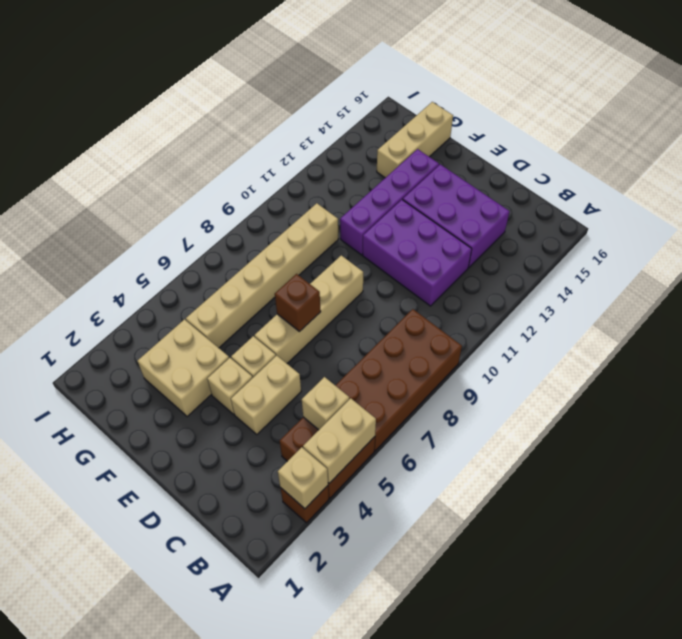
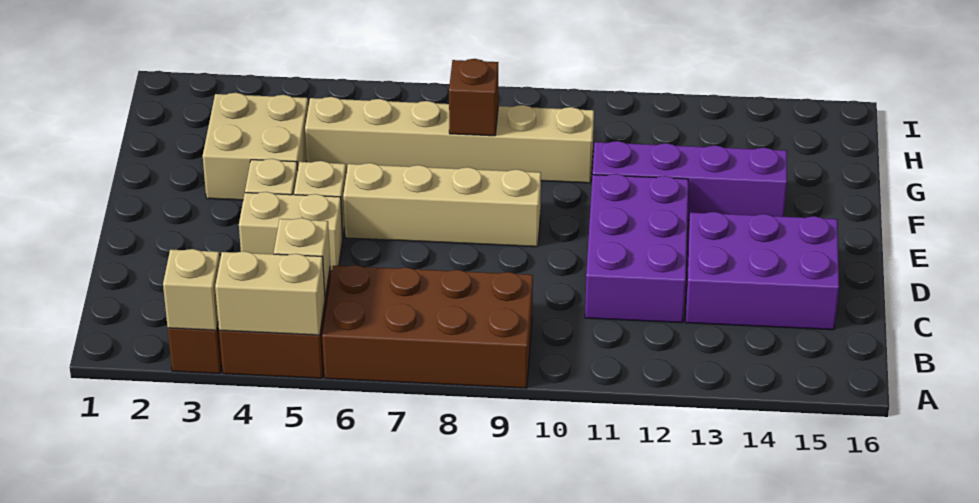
purple brick C13:E14 level 1 -> purple brick C13:D15 level 1
brown brick E7 level 2 -> brown brick G8 level 2
tan brick G14:G16 level 1 -> none

